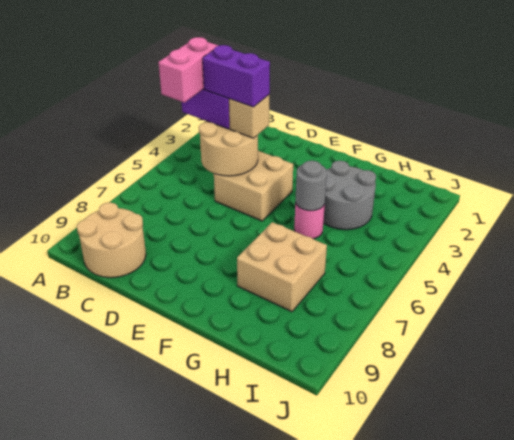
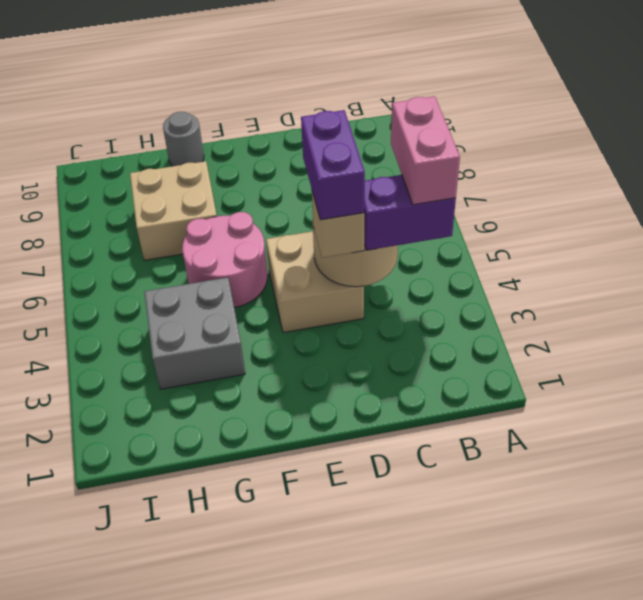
tan round brick B9:C10 level 1 -> none
purple brick C4:D4 level 4 -> purple brick D4:D5 level 4
grey round brick G3:H4 level 1 -> grey brick G3:H4 level 1
pink round brick G5 level 1 -> pink round brick F5:G6 level 1
grey round brick G5 level 2 -> grey round brick G10 level 1

